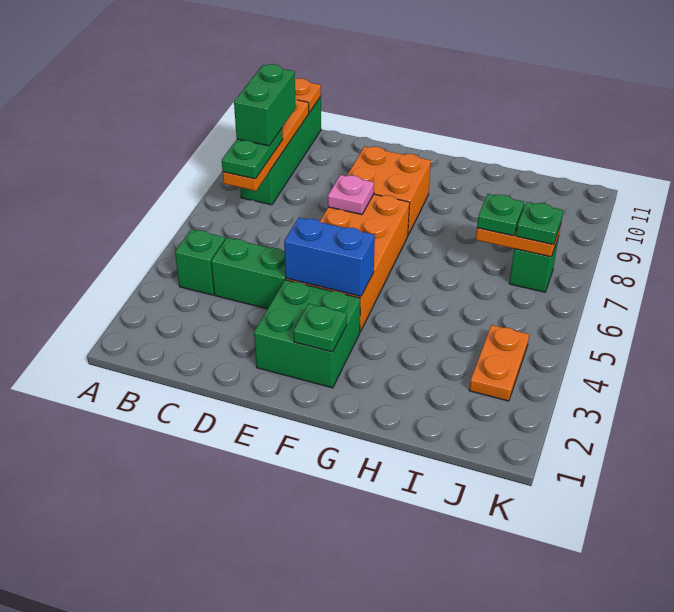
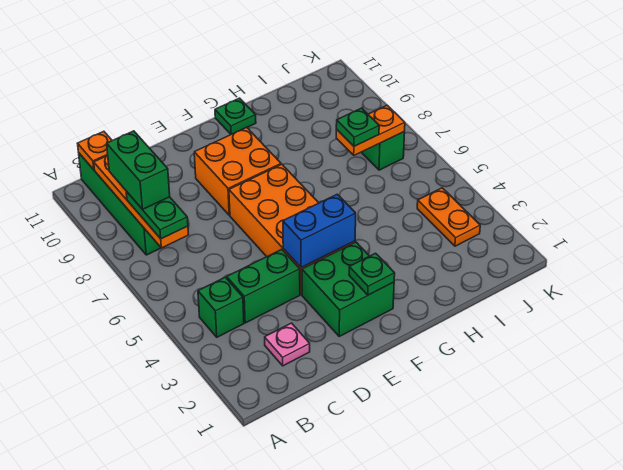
pink plate E7 level 2 -> pink plate C2 level 1
green plate J7 level 3 -> green plate G11 level 1

